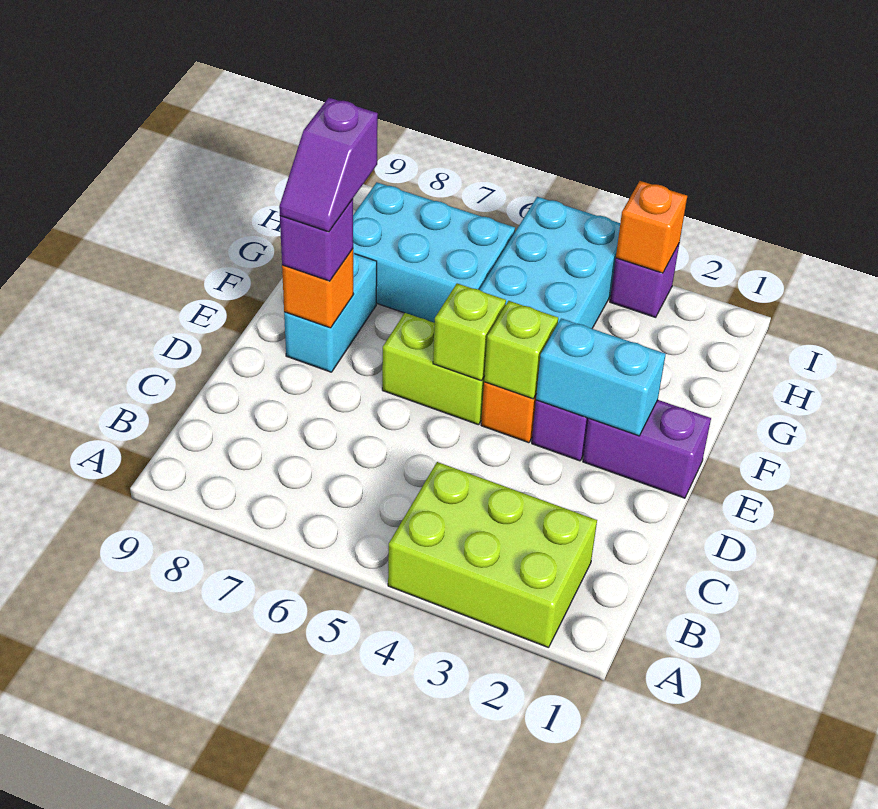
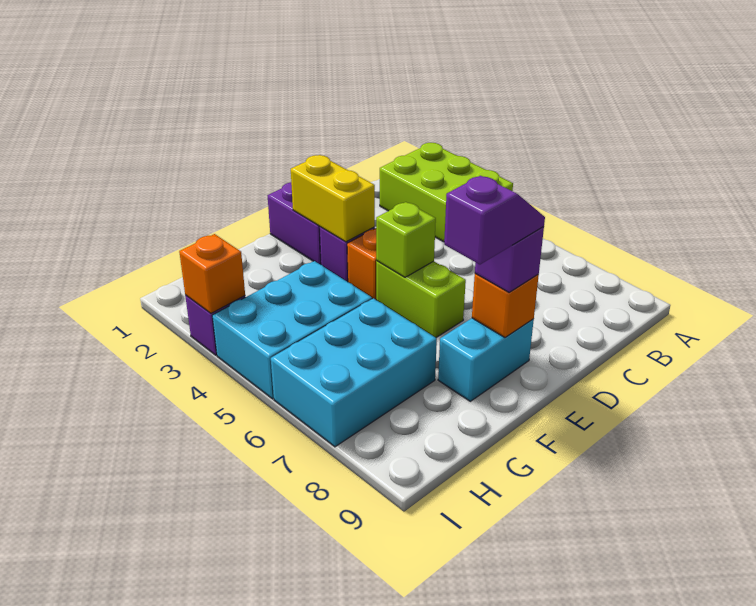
cyan brick E2:E3 level 2 -> yellow brick E2:E3 level 2
lime brick E4 level 2 -> none
cyan brick G6:H8 level 1 -> cyan brick G6:I7 level 1

